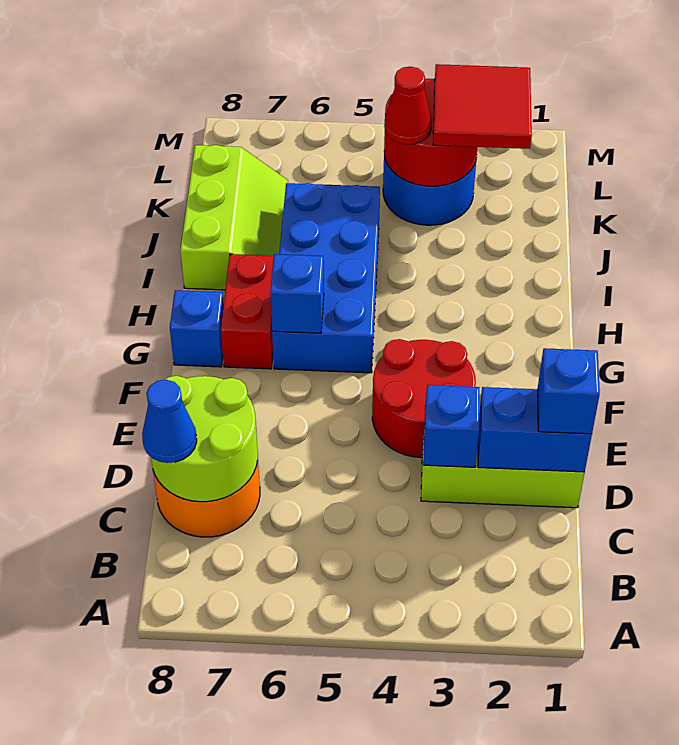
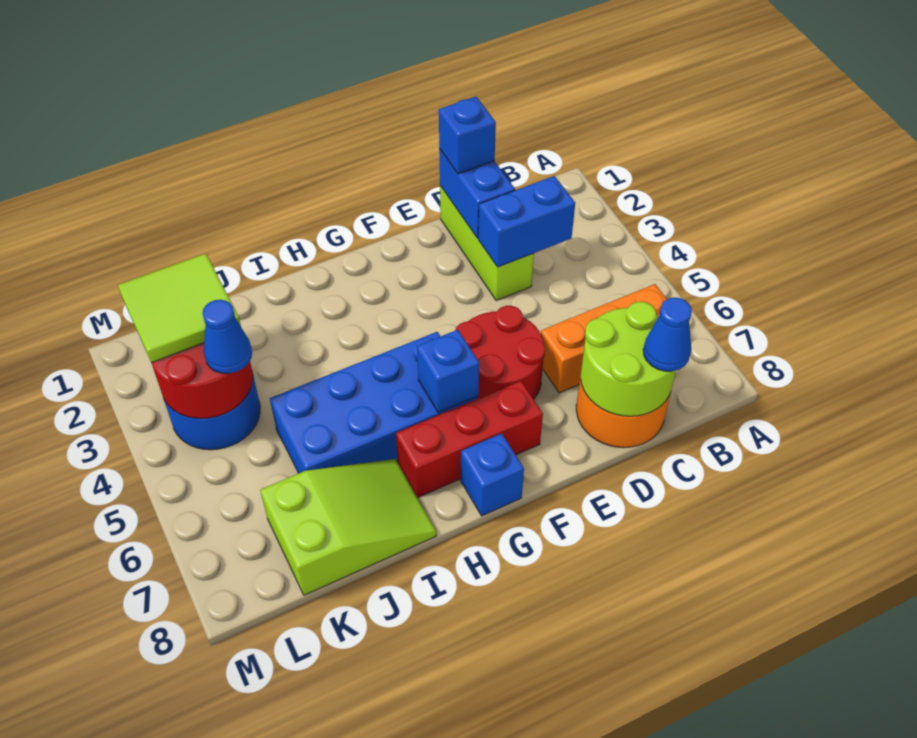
none -> orange brick B6:D6 level 1
blue brick D3 level 2 -> blue brick C3:D3 level 2
red round brick E3:F4 level 1 -> red round brick E5:F6 level 1
red brick G7:H7 level 1 -> red brick F7:H7 level 1
lime slope I7:K8 level 1 top 8 -> lime slope I7:K8 level 1 top K
red tile K2:L3 level 3 -> lime tile K2:L3 level 3
red cone K4 level 3 -> blue cone K4 level 3

